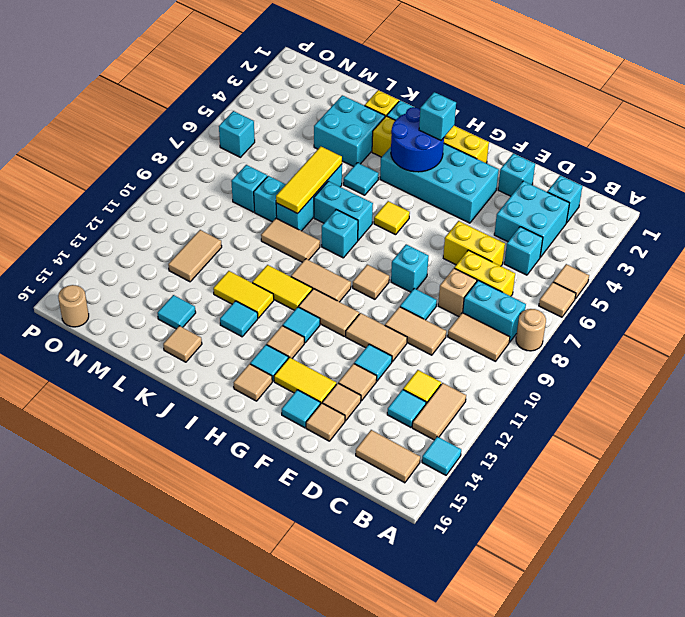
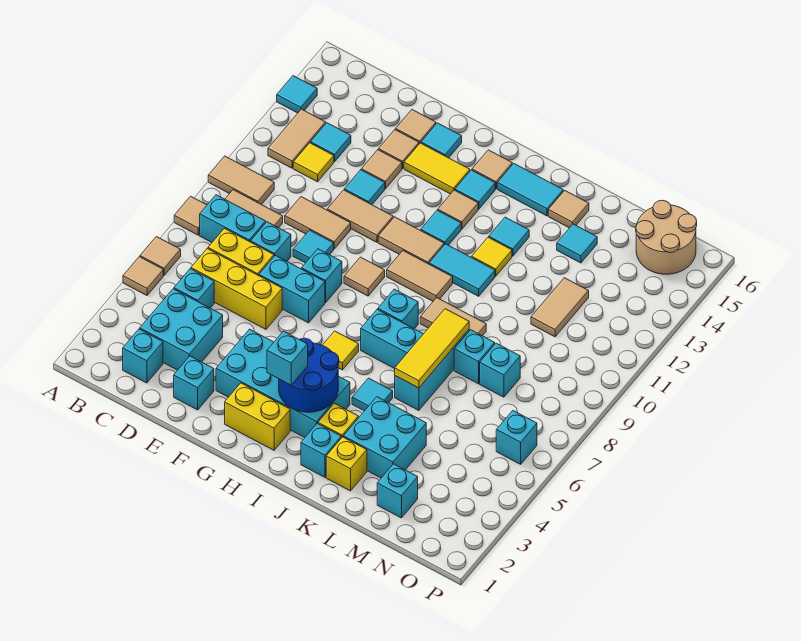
tan round brick A8 level 1 -> tan tile A8 level 1
tan tile B15:C15 level 1 -> tan tile A10:B10 level 1
yellow brick D6:E6 level 1 -> yellow brick C6:E6 level 1
tan brick D8 level 1 -> cyan brick D8 level 1
none -> cyan brick E7:F7 level 1
yellow tile I11:J11 level 1 -> cyan tile I11:J11 level 1
none -> cyan tile I15:J15 level 1
yellow tile J12:K12 level 1 -> yellow tile J12 level 1
none -> cyan brick M2 level 1
tan round brick O16 level 1 -> tan round brick N15:O16 level 1

